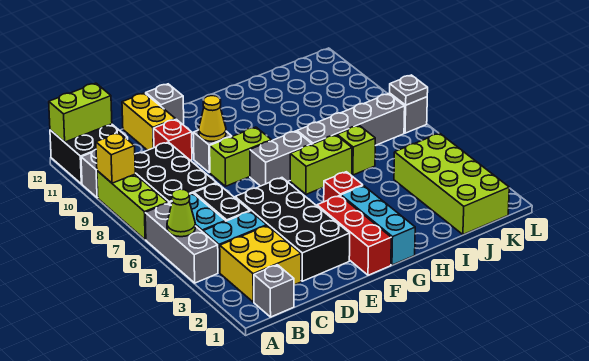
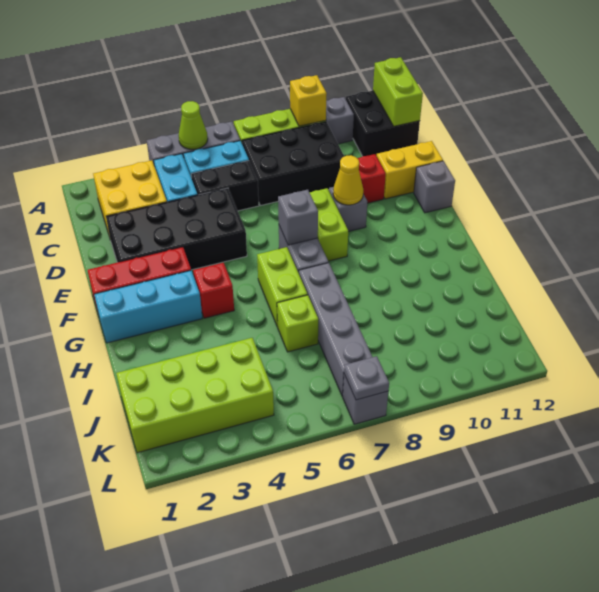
grey brick B1 level 1 -> grey brick F7 level 2

